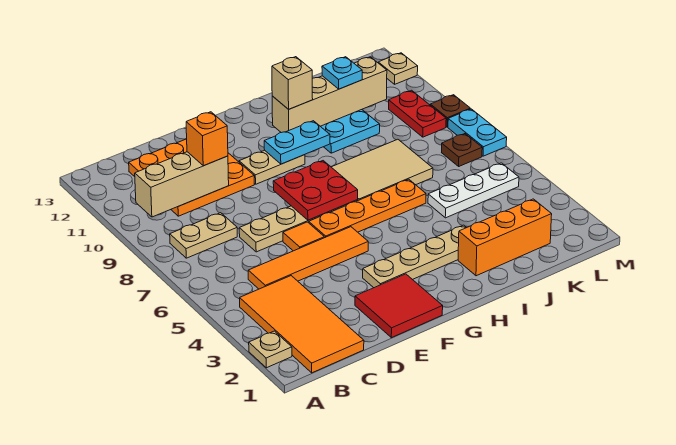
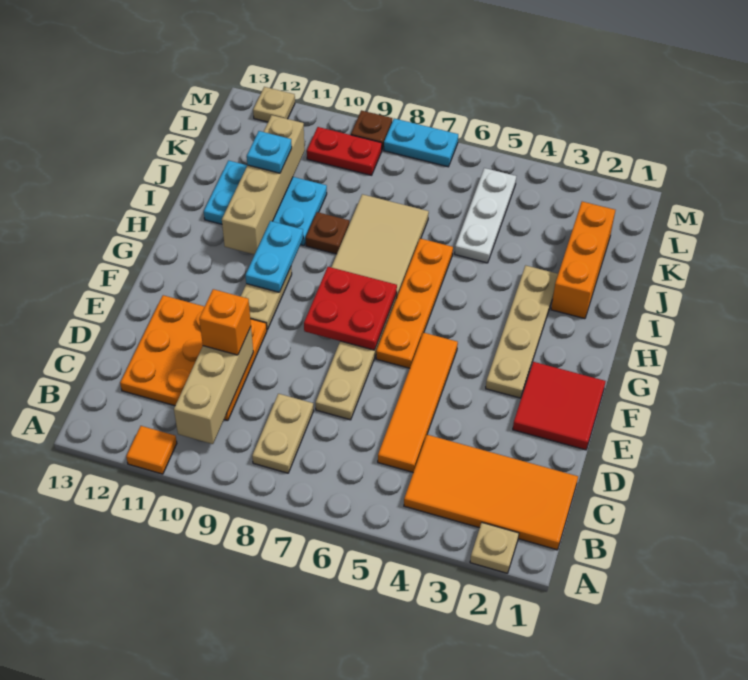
orange tile E6 level 1 -> orange tile A11 level 1
tan brick H11 level 3 -> none
brown plate L7 level 1 -> brown plate I9 level 1

